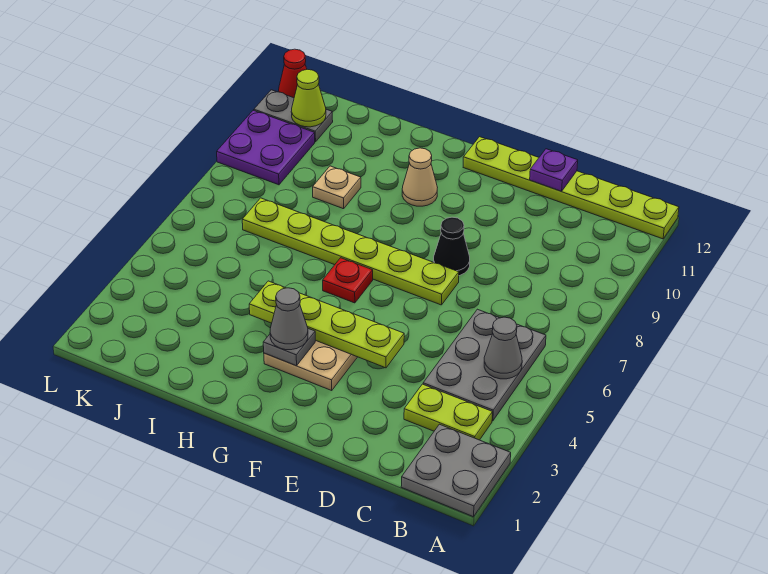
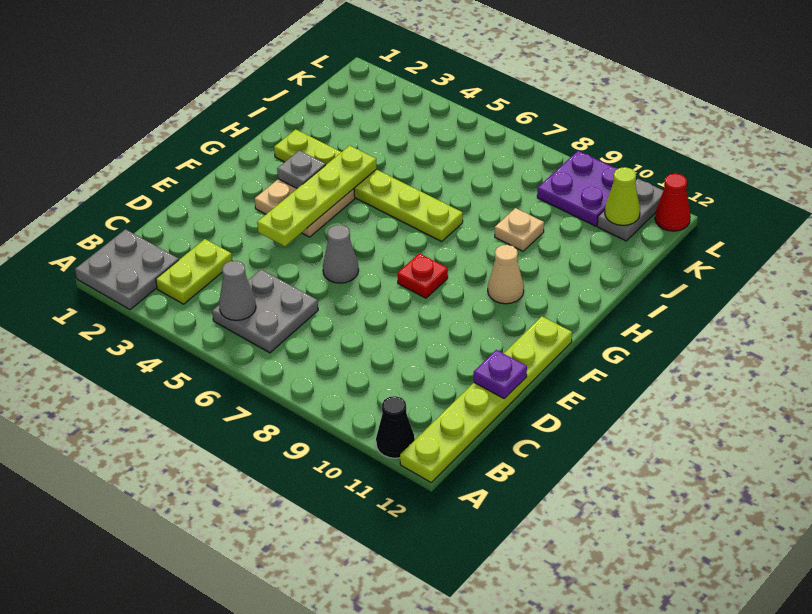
grey plate B4:C6 level 1 -> grey plate B5:C6 level 1
lime plate E7:J7 level 1 -> lime plate H2:H7 level 1
black cone E8 level 1 -> black cone A11 level 1
grey cone G3 level 3 -> grey cone E6 level 1
red plate G6 level 1 -> red plate F8 level 1

